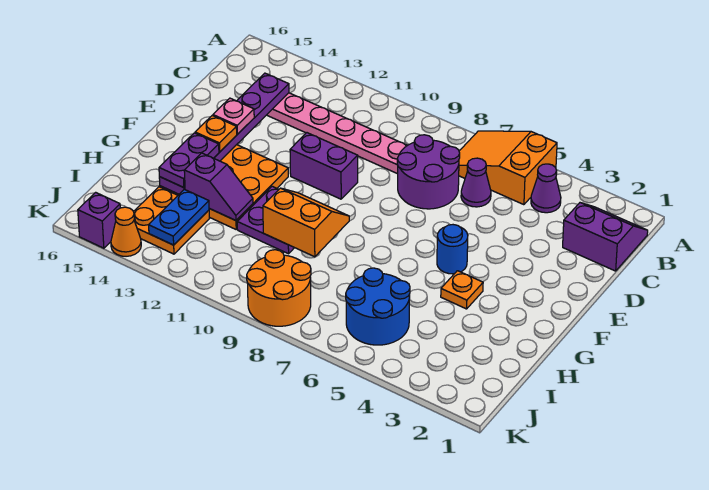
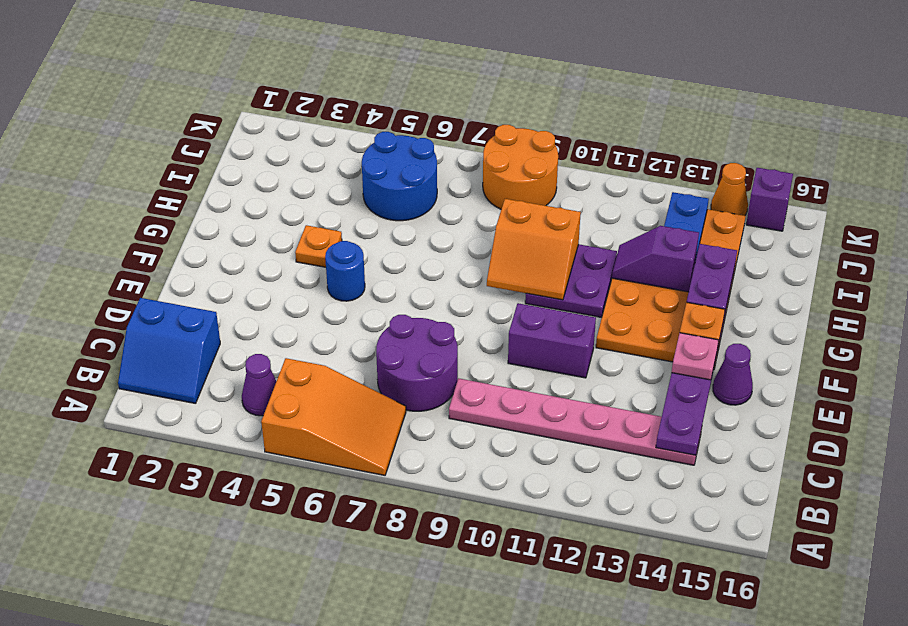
purple slope B1:C2 level 1 top C -> blue slope B1:C2 level 1 top C
purple cone C6 level 1 -> purple cone E15 level 1

